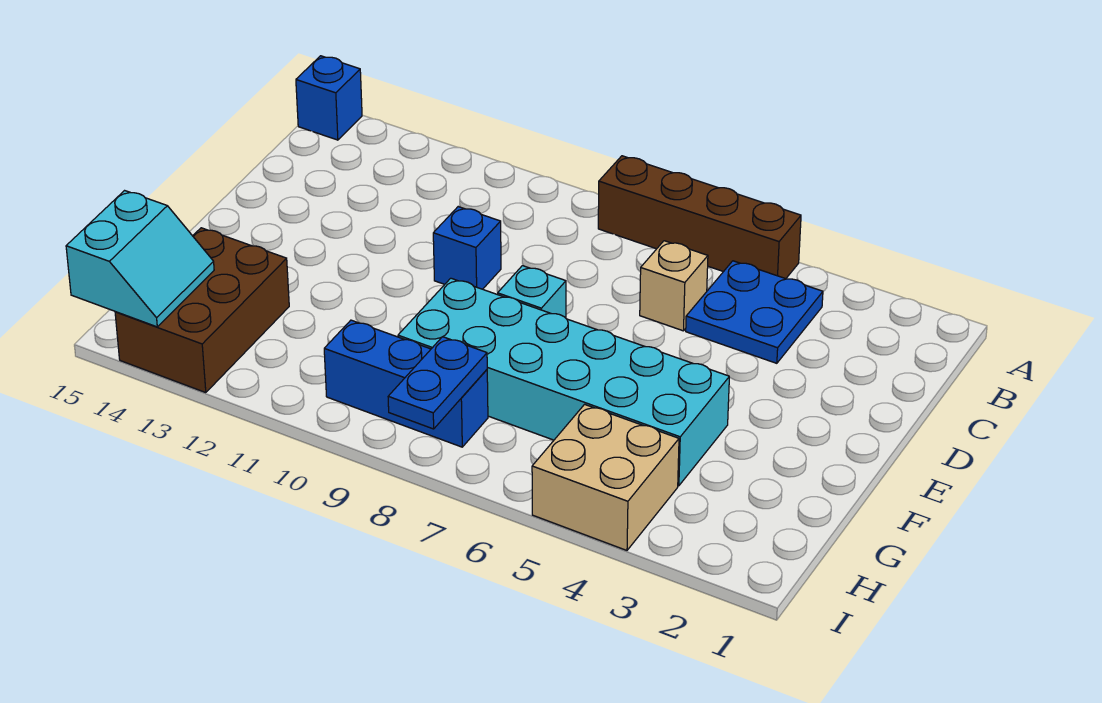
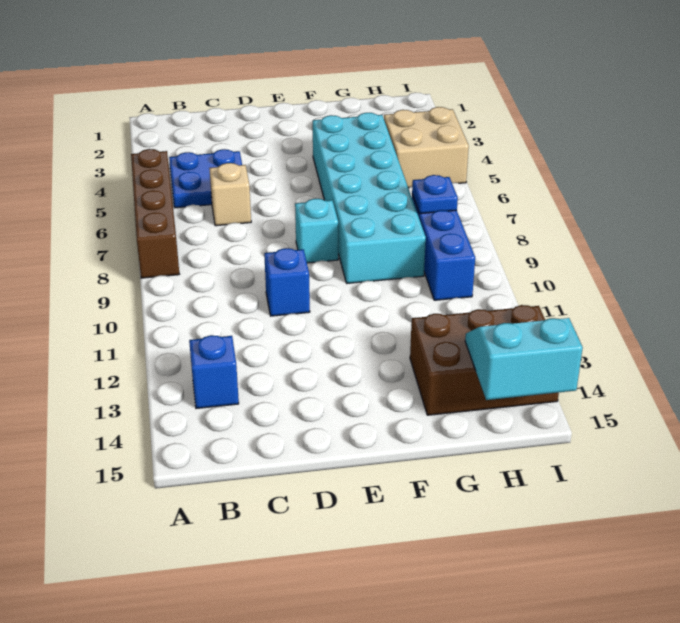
blue brick A15 level 1 -> blue brick B13 level 1
blue plate H8:I8 level 2 -> blue plate H8 level 2

